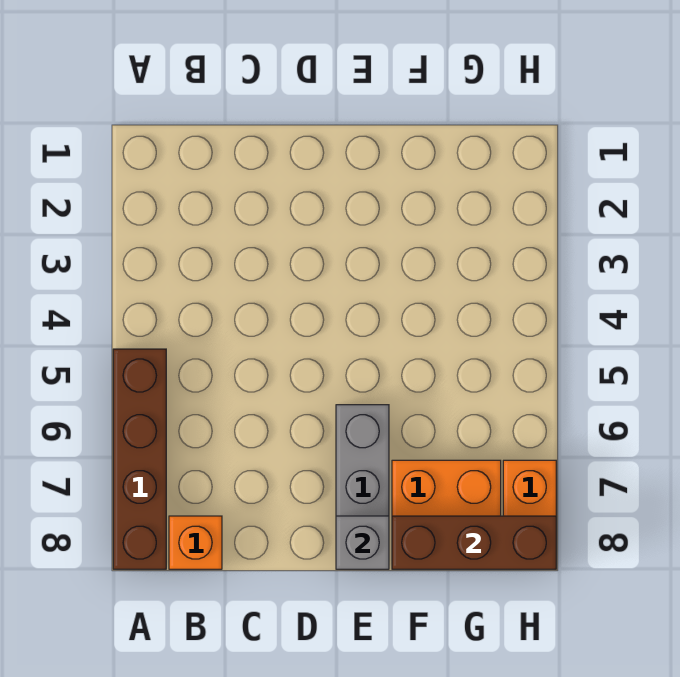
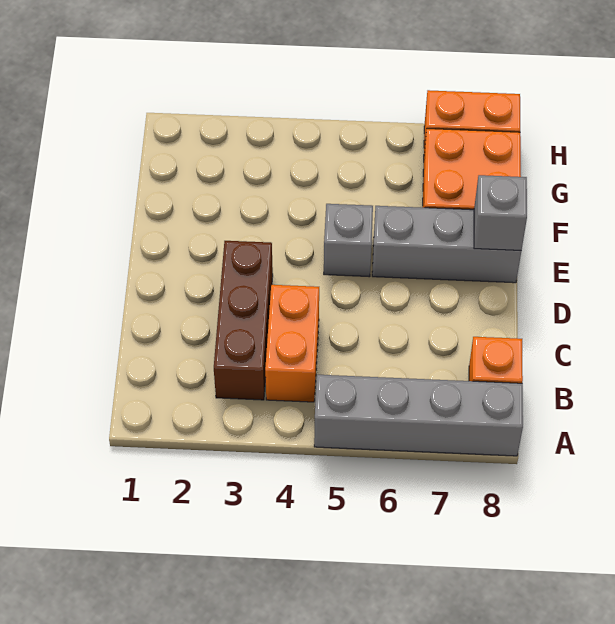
brown brick A5:A8 level 1 -> grey brick A5:A8 level 1
none -> orange brick B4:C4 level 1
none -> grey brick E5 level 1
brown brick F8:H8 level 2 -> brown brick B3:D3 level 1

